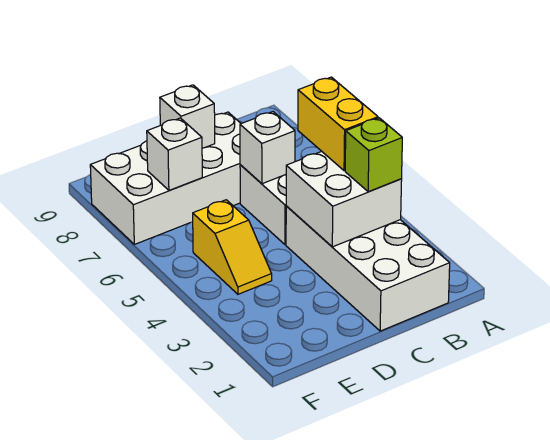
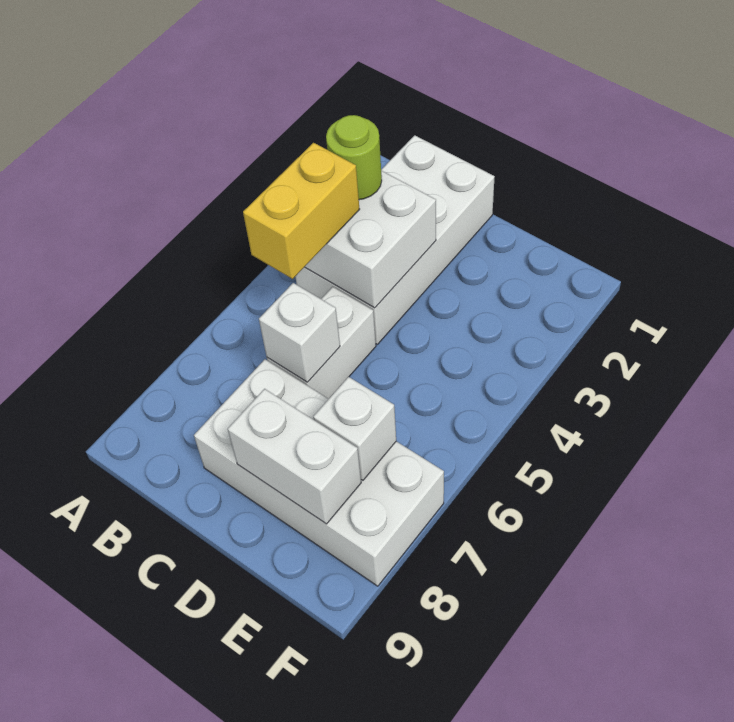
lime brick B3 level 3 -> lime round brick B3 level 3
white brick D8 level 2 -> white brick D8:E8 level 2
yellow slope E4:E5 level 1 top 5 -> none

